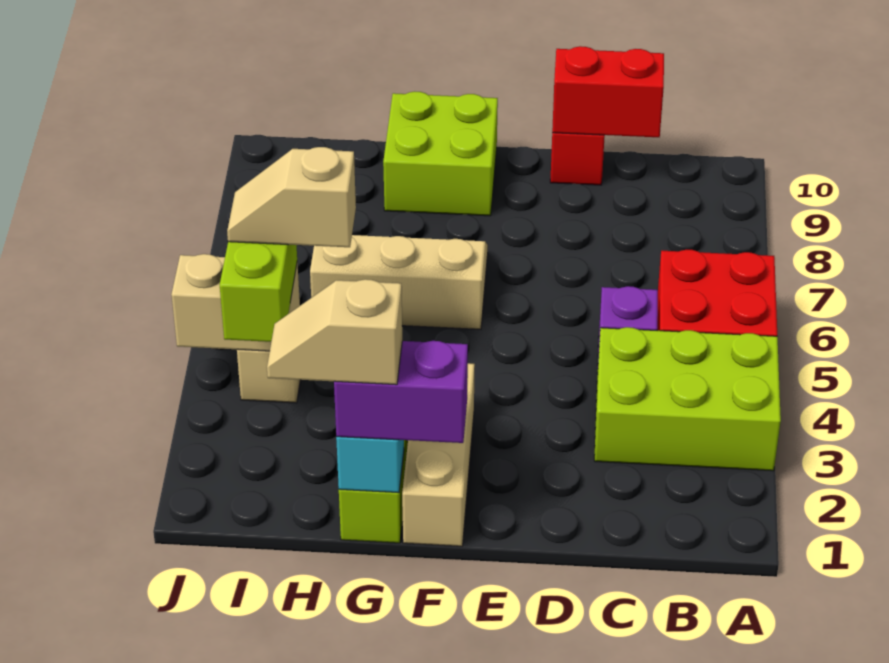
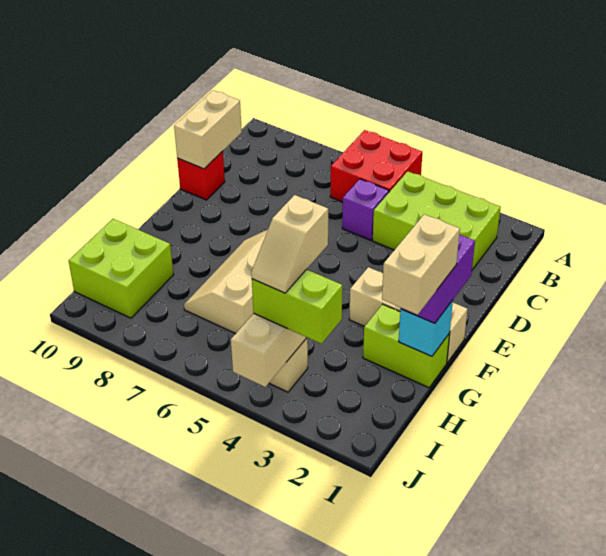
lime brick A3:C4 level 1 -> lime brick B2:C4 level 1
red brick C10:D10 level 2 -> tan brick C10:D10 level 2
lime brick F9:G10 level 1 -> lime brick H9:I10 level 1
tan slope G1:H1 level 4 top G -> tan brick G1:H1 level 4

